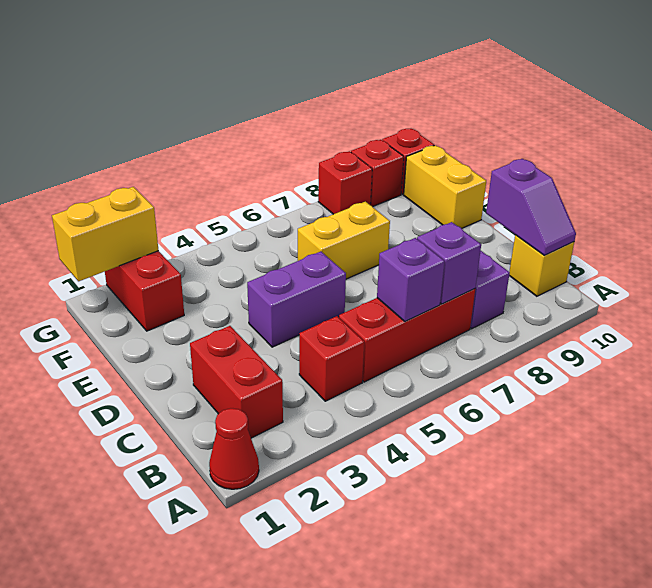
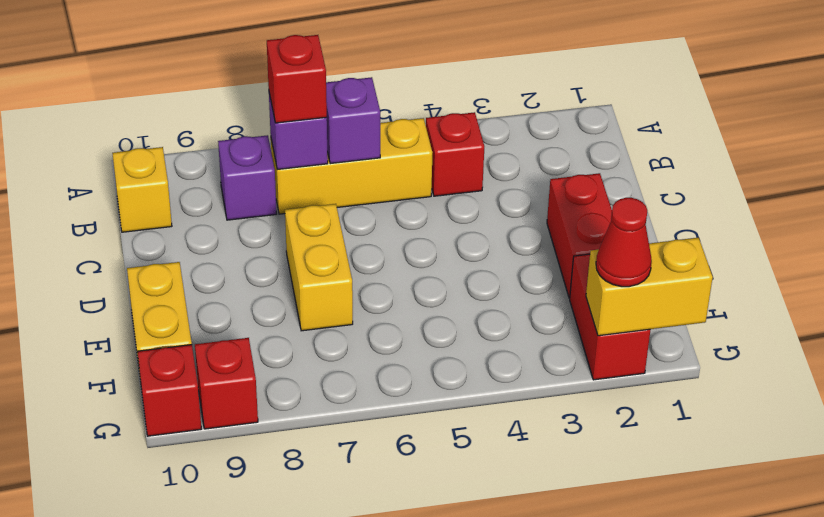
red cone A1 level 1 -> red cone G2 level 3
red brick B2:C2 level 1 -> red brick D2:E2 level 1
red brick B5:B7 level 1 -> yellow brick B5:B7 level 1
purple slope B10:C10 level 2 top C -> none
purple brick D4:D5 level 1 -> none
yellow brick E6:E7 level 1 -> yellow brick D7:E7 level 1
red brick G8 level 1 -> red brick B7 level 3

